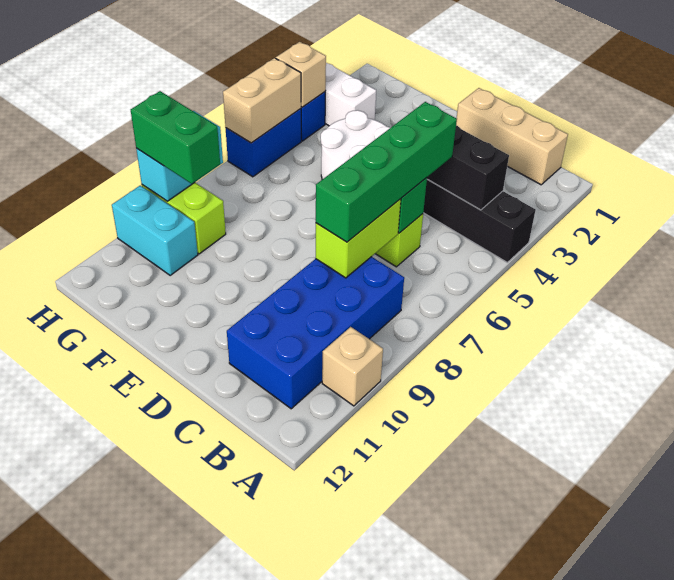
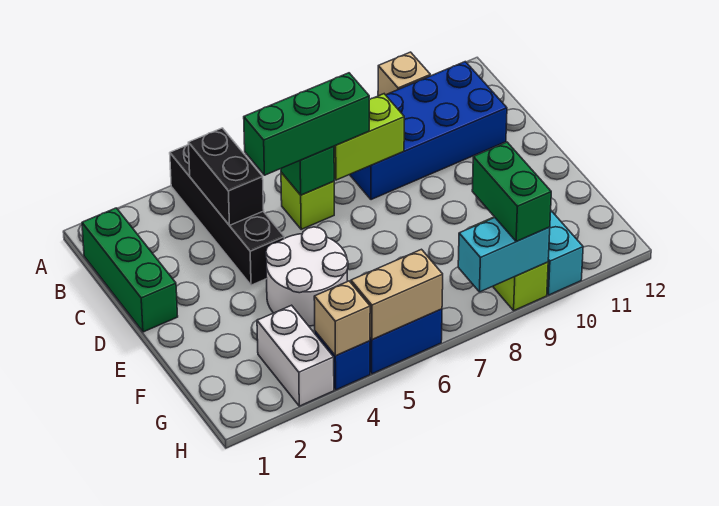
tan brick B1:D1 level 1 -> green brick B1:D1 level 1
green brick C5:C8 level 3 -> green brick C5:C7 level 3

